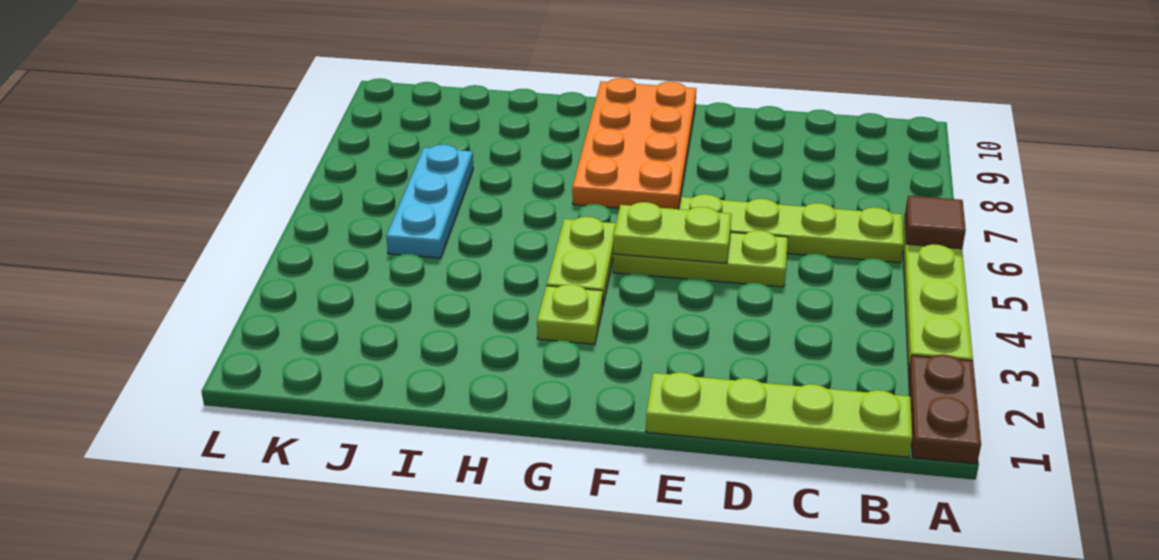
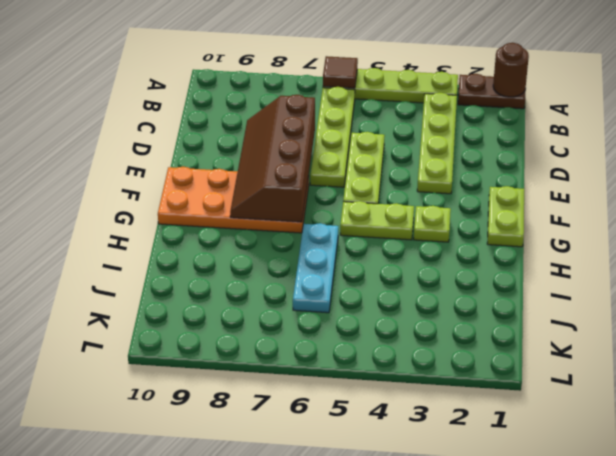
none -> brown round brick A1 level 2
lime plate B1:E1 level 1 -> lime plate B3:E3 level 1
none -> brown slope D7:G8 level 2 top 7
lime plate E5:F5 level 2 -> lime plate F1:G1 level 1
cyan plate J5:J7 level 1 -> cyan plate H6:J6 level 1

